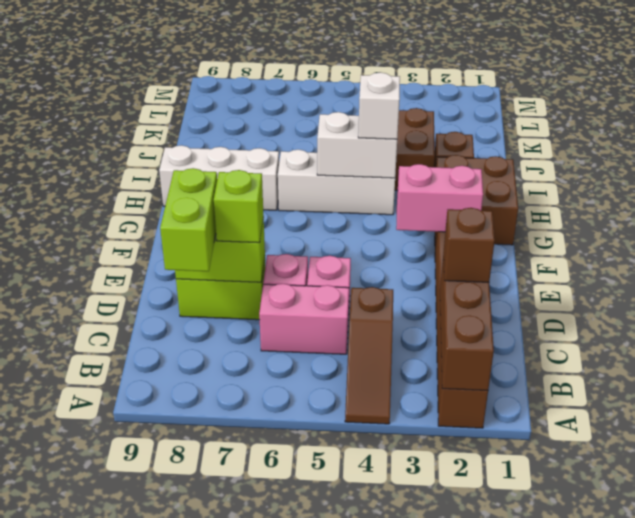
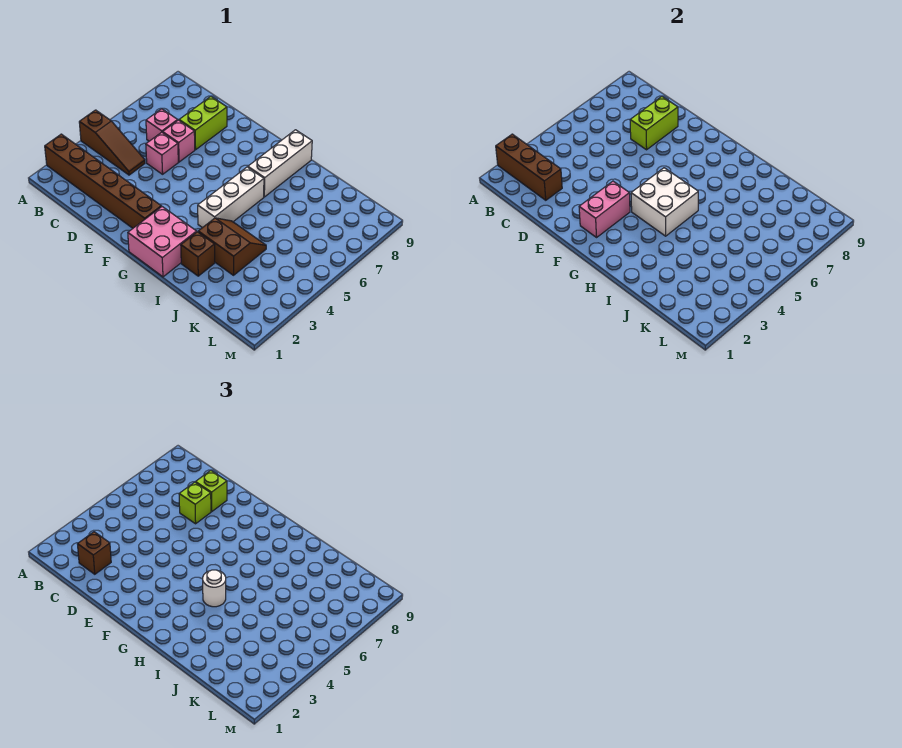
brown slope A4:C4 level 1 top C -> brown slope A4:C4 level 1 top A
pink brick C5:C6 level 1 -> pink brick C6 level 1
lime brick C8:D8 level 3 -> lime brick D8 level 3
brown brick G1:H2 level 1 -> pink brick G1:H2 level 1
white brick H4:H5 level 2 -> white brick G4:H5 level 2
white brick H4 level 3 -> white round brick H4 level 3

